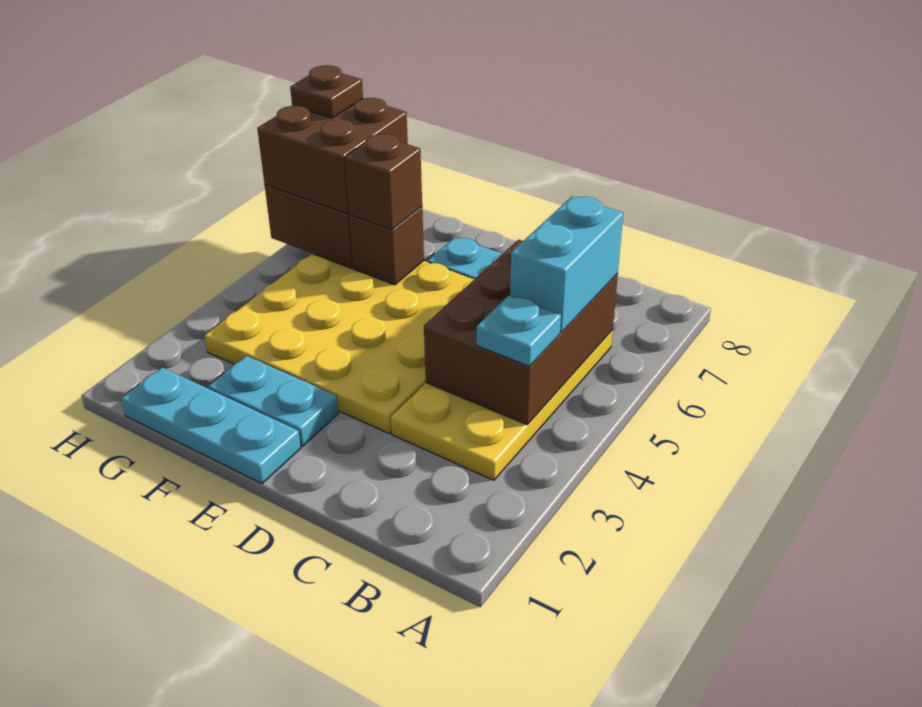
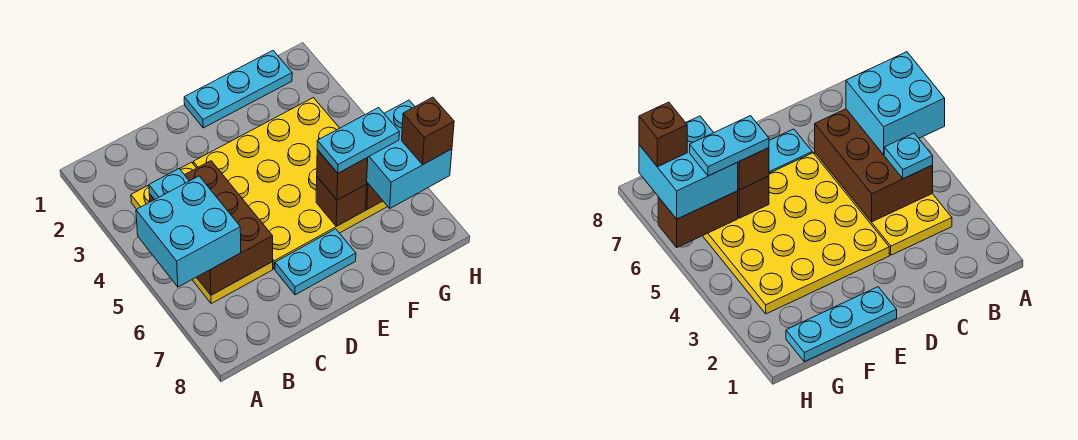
cyan brick B5:B6 level 3 -> cyan brick A5:B6 level 3
cyan plate E2:F2 level 1 -> cyan plate F6:G6 level 4
brown brick G6:H7 level 3 -> cyan brick G6:H7 level 3
brown plate H7 level 4 -> brown brick H7 level 4

